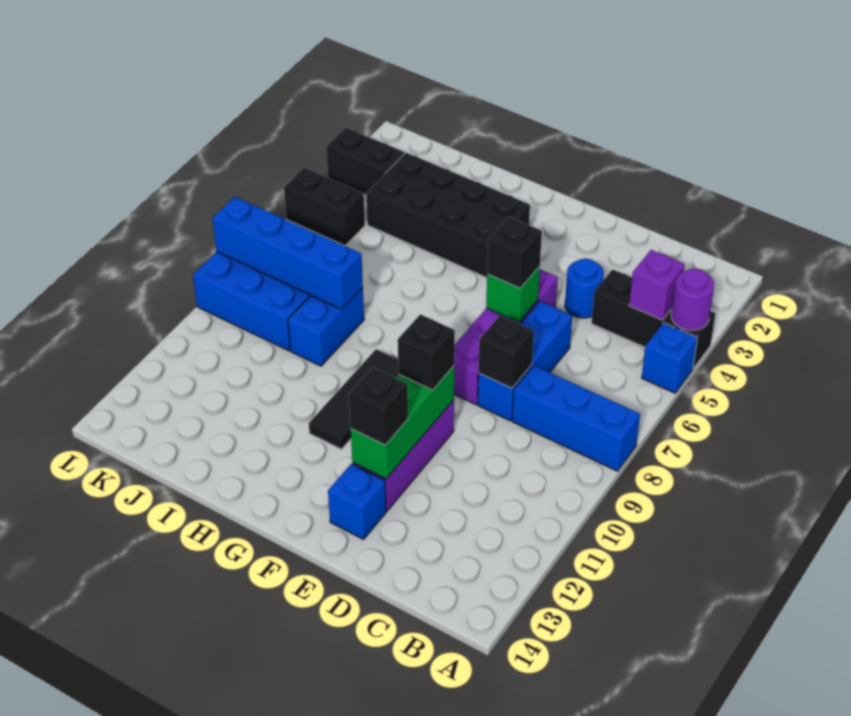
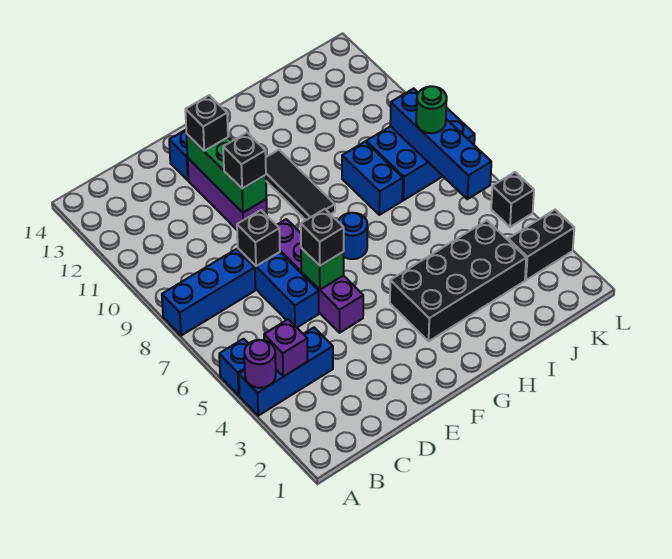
black brick A4:C4 level 1 -> blue brick A4:C4 level 1
blue round brick D4 level 1 -> blue round brick G7 level 1
blue brick I8:L8 level 2 -> blue brick K6:K9 level 2
black brick K5:L5 level 1 -> black brick L5 level 1
none -> green round brick K8 level 3

